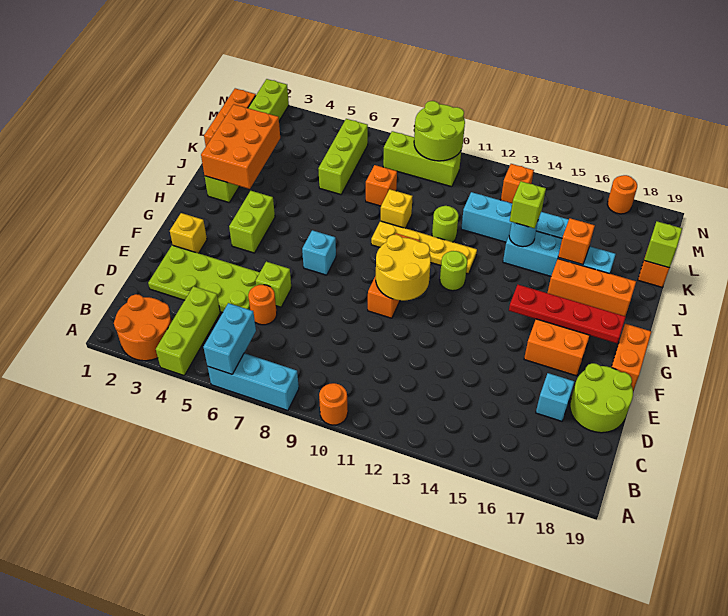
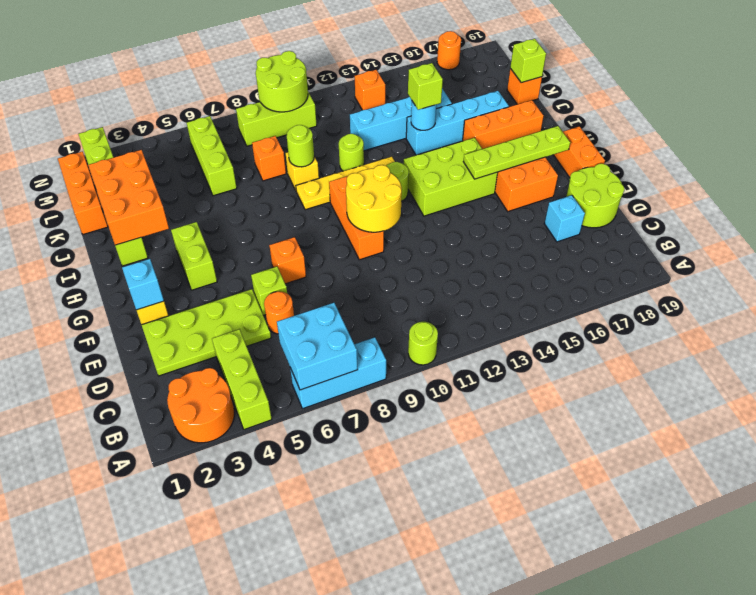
cyan brick A6:B6 level 2 -> cyan brick A6:B7 level 2
orange round brick A10 level 1 -> lime round brick A10 level 1
cyan brick G7 level 1 -> cyan brick F2 level 2
none -> lime brick G13:H15 level 1
red plate G15:G18 level 2 -> lime plate G15:G18 level 2
none -> lime round brick J9 level 2
orange brick J16 level 2 -> orange brick F7 level 1

